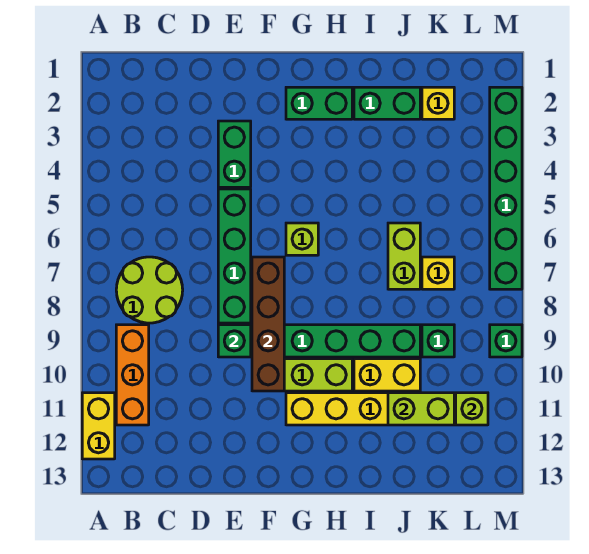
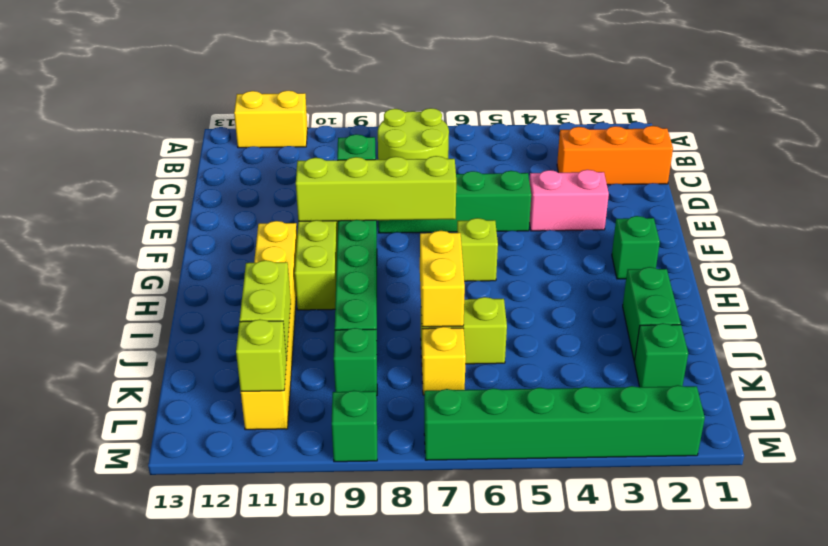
orange brick B9:B11 level 1 -> orange brick C1:C3 level 1
green brick E3:E4 level 1 -> pink brick E3:E4 level 1
brown brick F7:F10 level 2 -> lime brick F7:F10 level 2
green brick G2:H2 level 1 -> green brick G2 level 1
yellow brick I10:J10 level 1 -> yellow brick I7:J7 level 2
yellow brick K2 level 1 -> green brick K2 level 1

